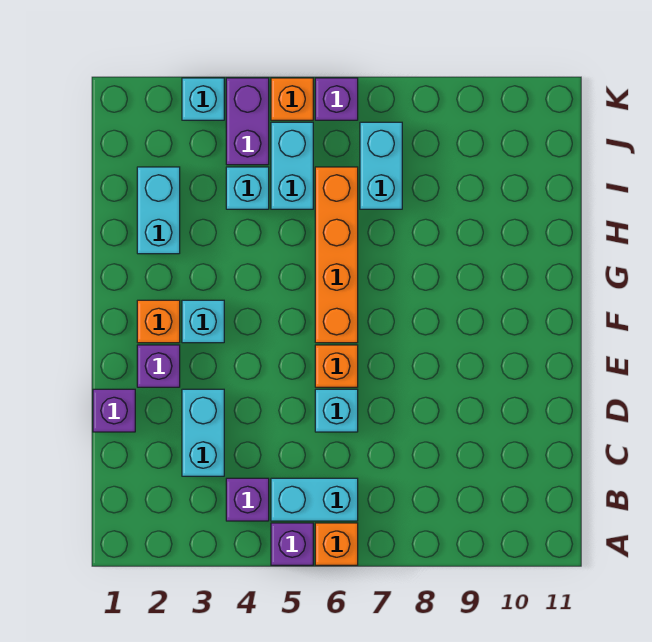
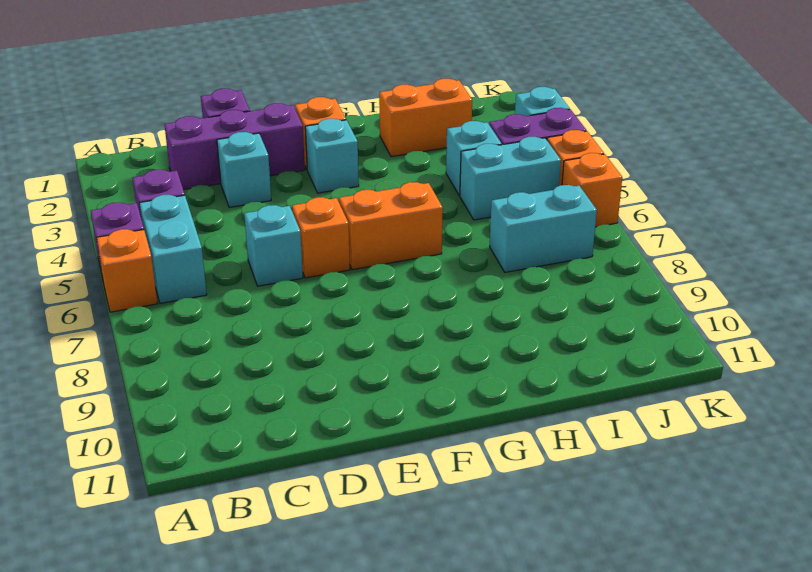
cyan brick C3:D3 level 1 -> cyan brick D3 level 1
purple brick E2 level 1 -> purple brick C2:E2 level 1
orange brick F6:I6 level 1 -> orange brick F6:G6 level 1
cyan brick H2:I2 level 1 -> orange brick H2:I2 level 1
purple brick K6 level 1 -> orange brick K6 level 1

